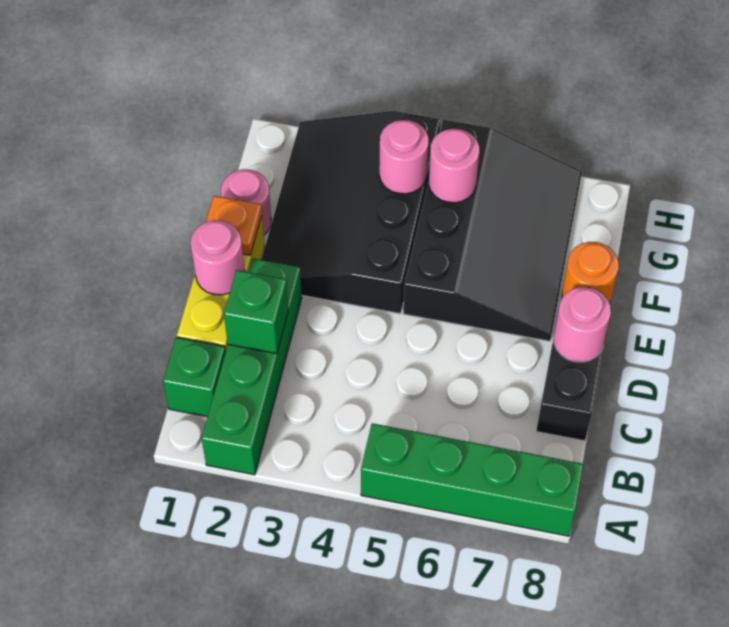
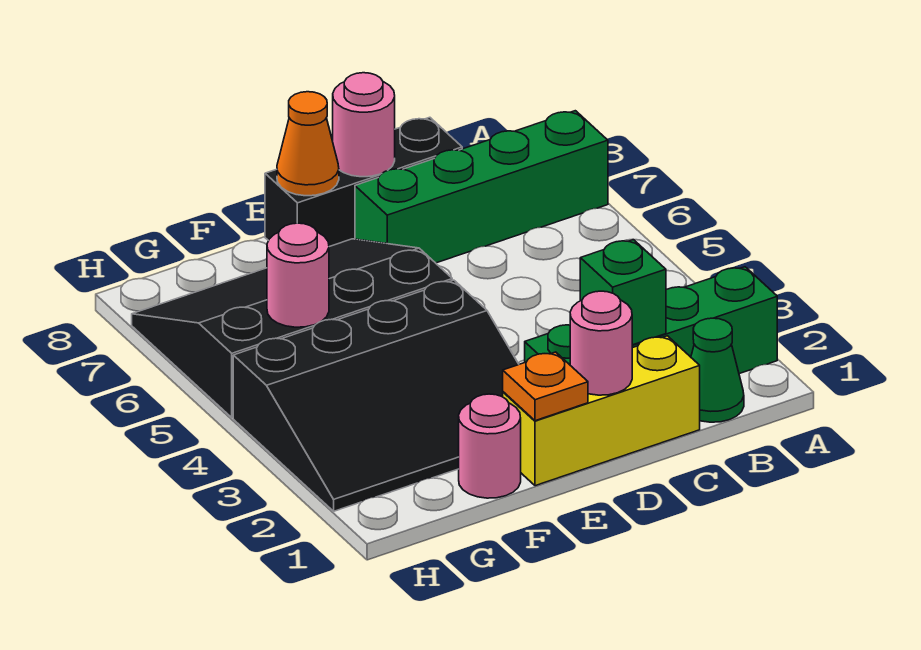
green brick A5:A8 level 1 -> green brick A7:D7 level 1
green brick B1 level 1 -> green cone B1 level 1
orange round brick E8 level 2 -> orange cone E8 level 2
pink round brick G4 level 2 -> none

